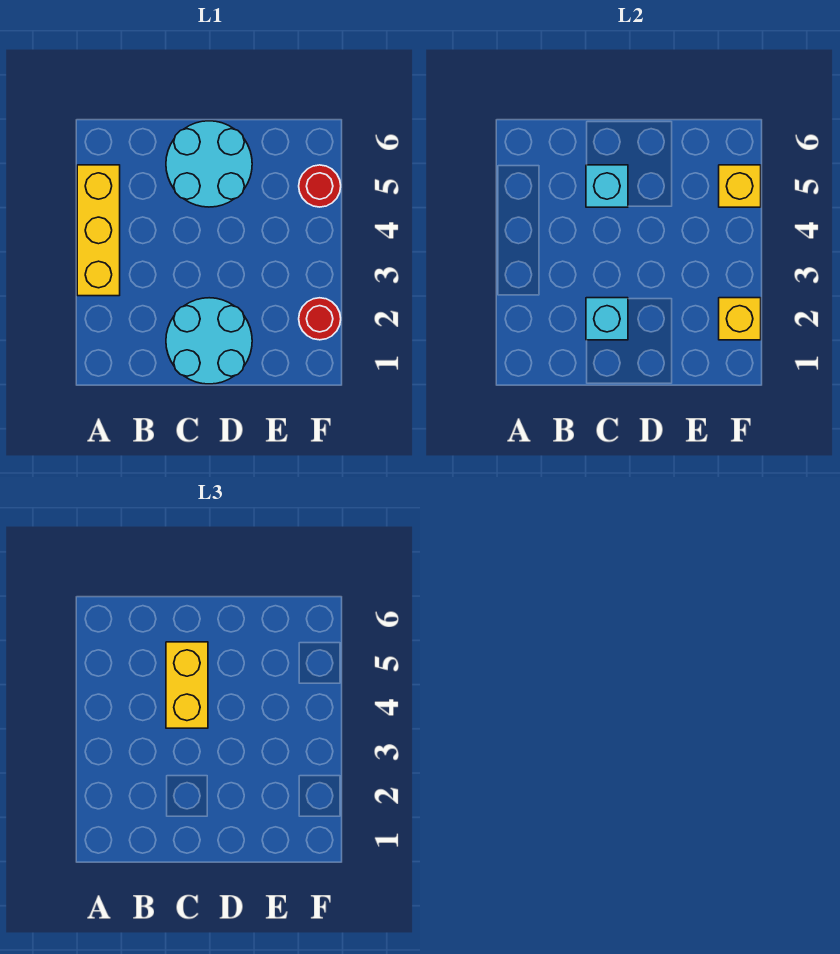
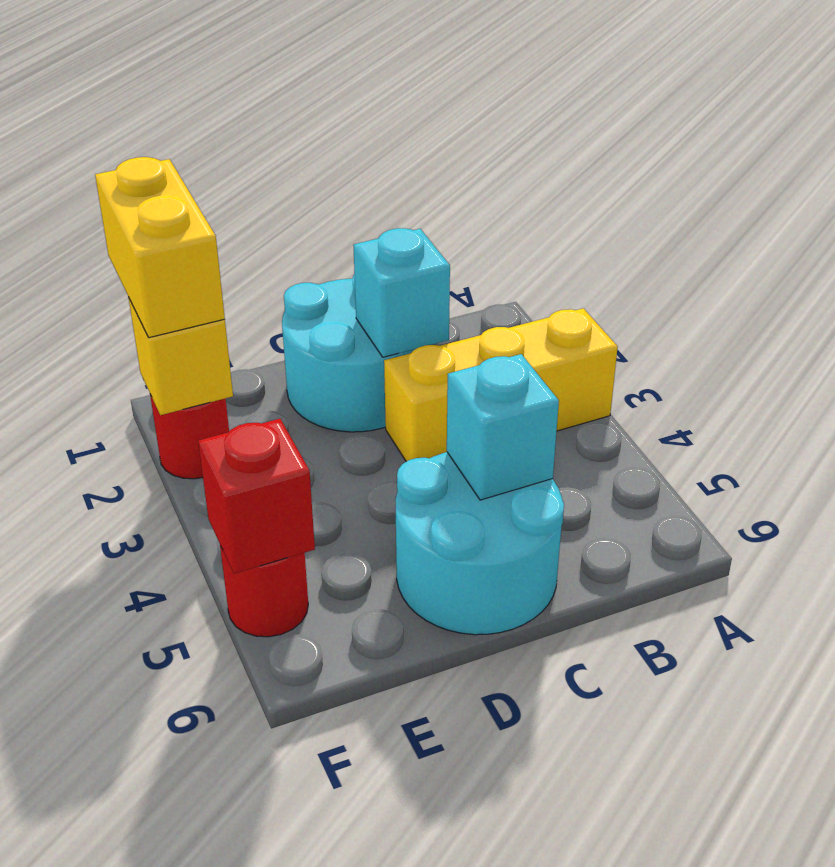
yellow brick A3:A5 level 1 -> yellow brick A3:C3 level 1
yellow brick C4:C5 level 3 -> yellow brick F1:F2 level 3
yellow brick F5 level 2 -> red brick F5 level 2

